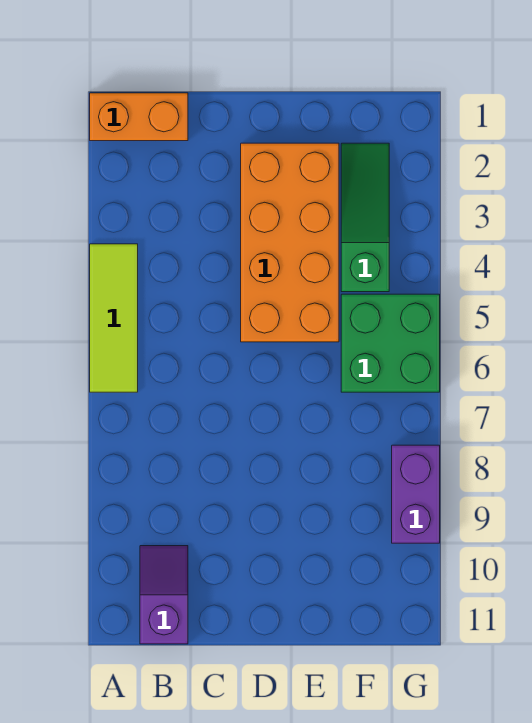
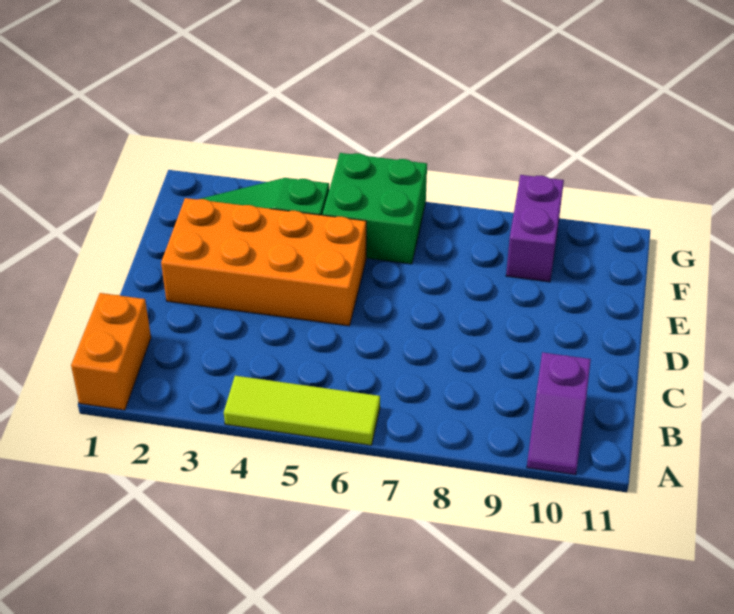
purple slope B10:B11 level 1 top 11 -> purple slope A10:B10 level 1 top B
purple brick G8:G9 level 1 -> purple brick F9:G9 level 1

